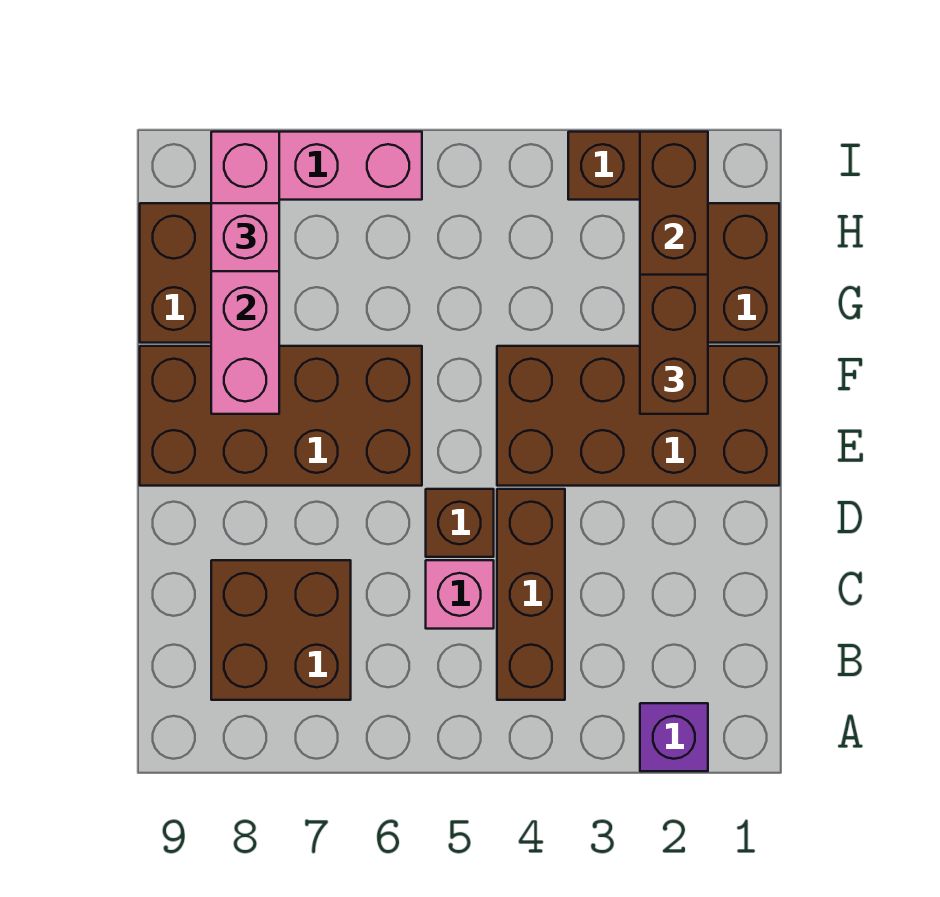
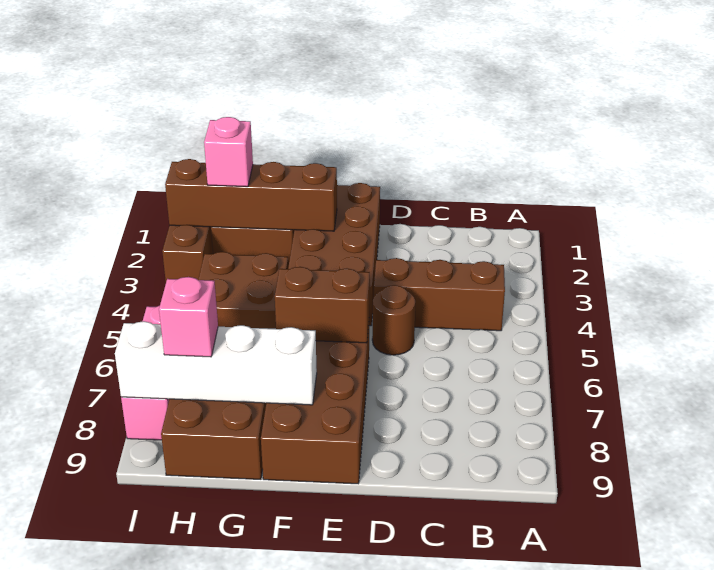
purple brick A2 level 1 -> none
brown brick B7:C8 level 1 -> brown brick G4:H5 level 1
pink brick C5 level 1 -> pink brick H2 level 3
brown brick D5 level 1 -> brown round brick D5 level 1
brown brick F2:G2 level 3 -> brown brick E6:F6 level 2
pink brick F8:I8 level 2 -> white brick F8:I8 level 2

